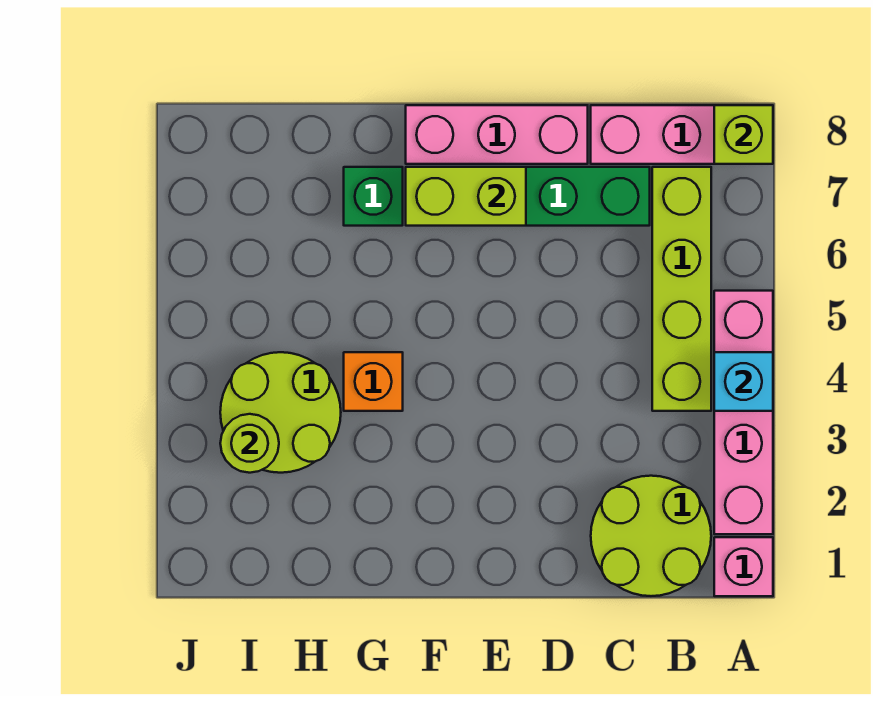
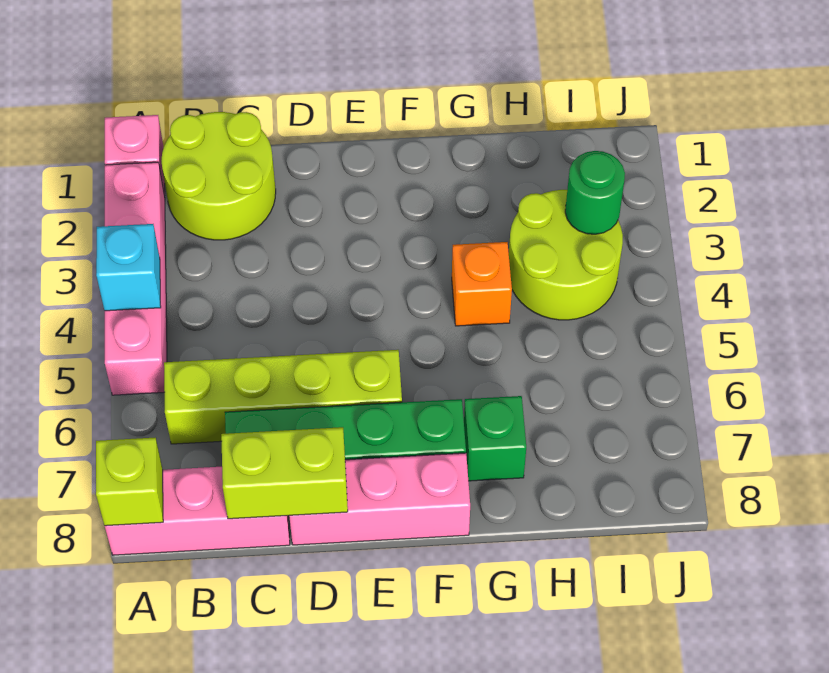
lime brick B4:B7 level 1 -> lime brick B6:E6 level 1
lime brick E7:F7 level 2 -> lime brick C8:D8 level 2
lime round brick I3 level 2 -> green round brick I3 level 2

